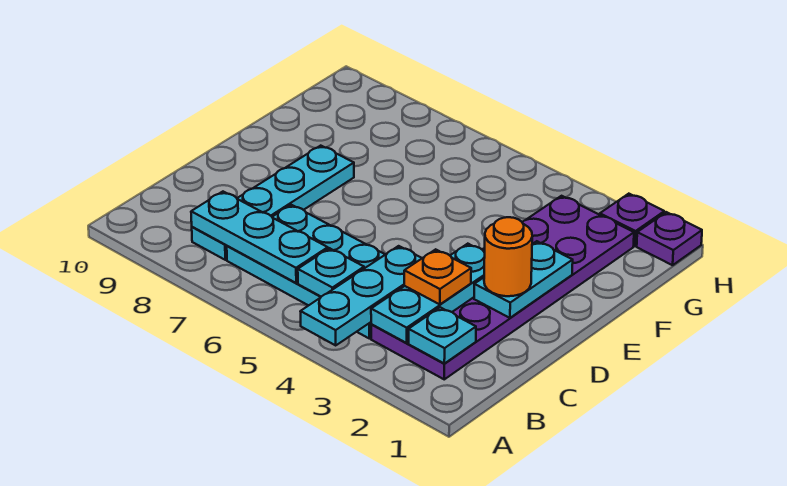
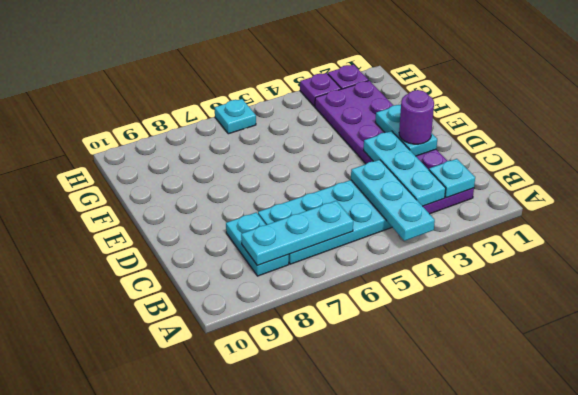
cyan plate B5 level 2 -> cyan plate H6 level 1
cyan plate B8:E8 level 1 -> cyan plate B8:C8 level 1
orange plate C3 level 3 -> none
orange round brick D2 level 3 -> purple round brick D2 level 3
purple plate H1 level 1 -> purple plate H3 level 1

